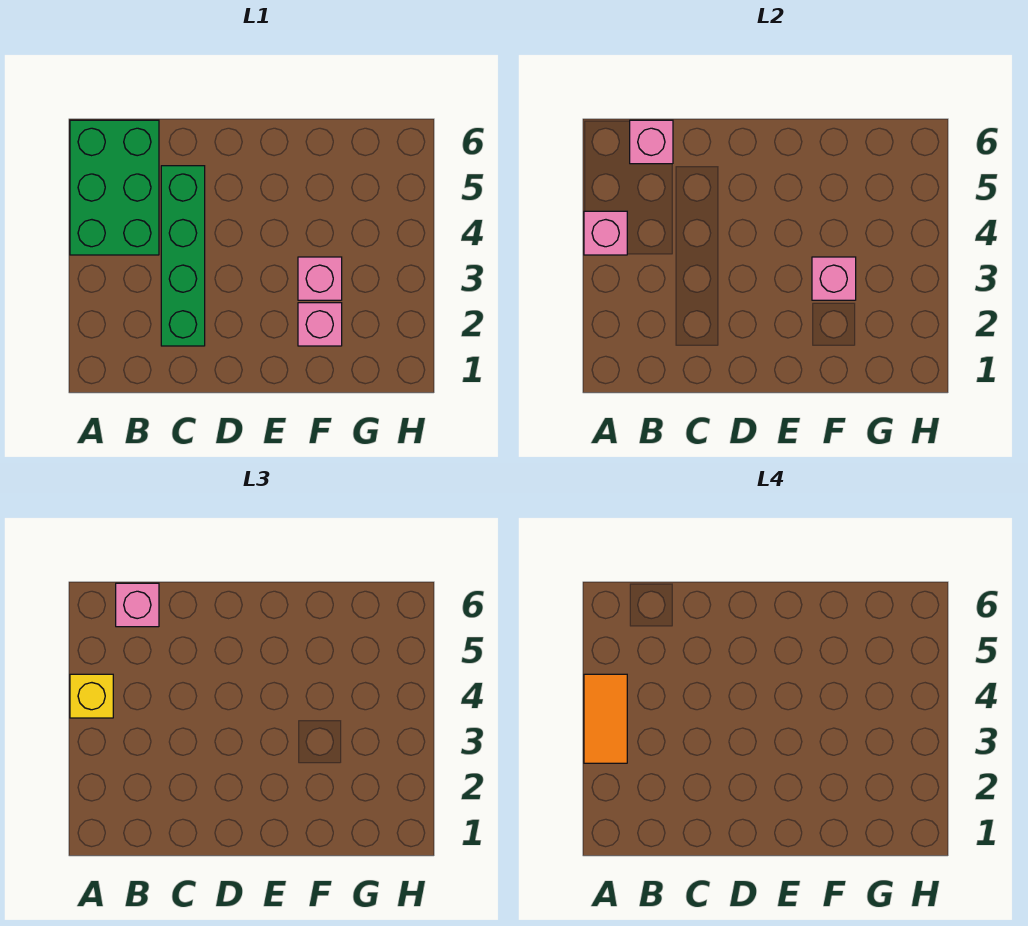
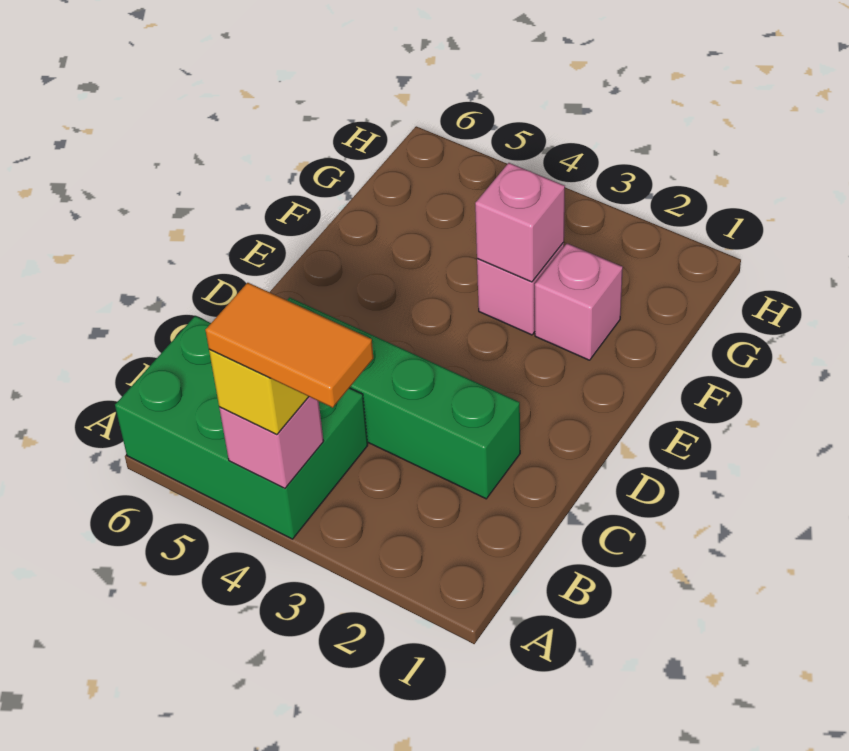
pink brick B6 level 2 -> none
pink brick B6 level 3 -> none

